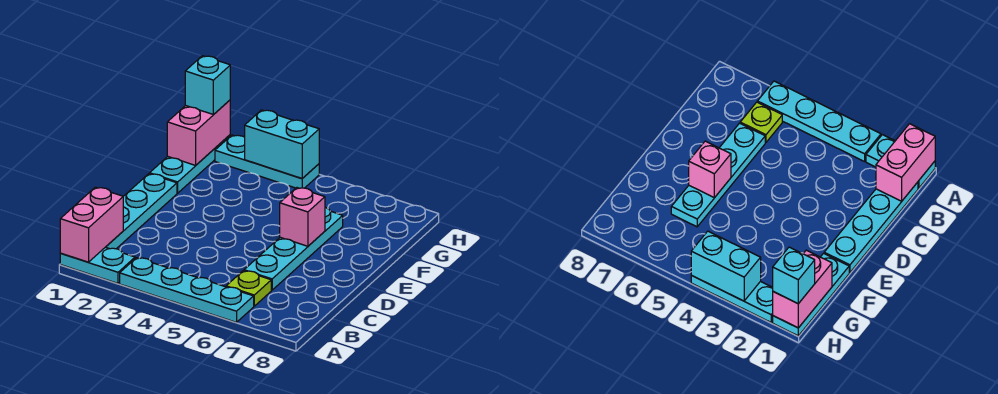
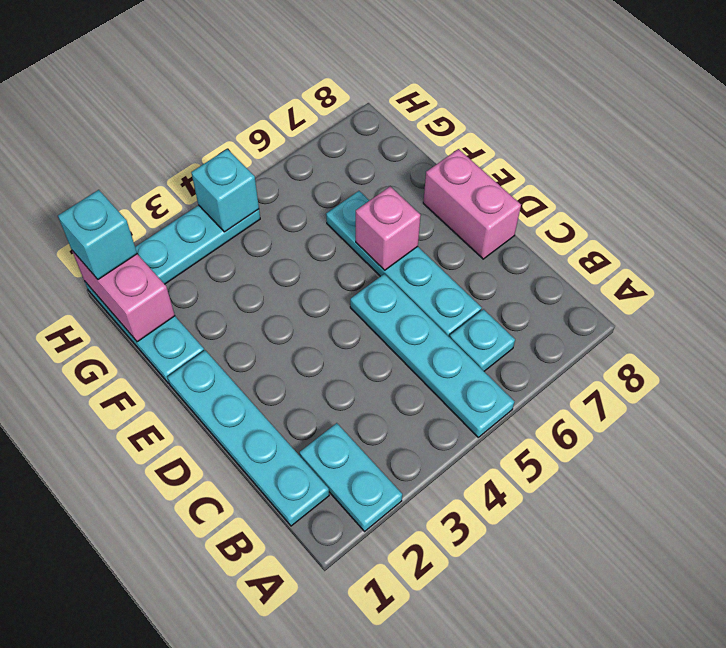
cyan plate A1:A2 level 1 -> cyan plate A2:B2 level 1
pink brick A1:B1 level 2 -> pink brick D8:E8 level 1
cyan plate A3:A6 level 1 -> cyan plate A5:D5 level 1
lime plate B6 level 1 -> cyan plate B6 level 1
cyan brick H3:H4 level 2 -> cyan brick H4 level 2

